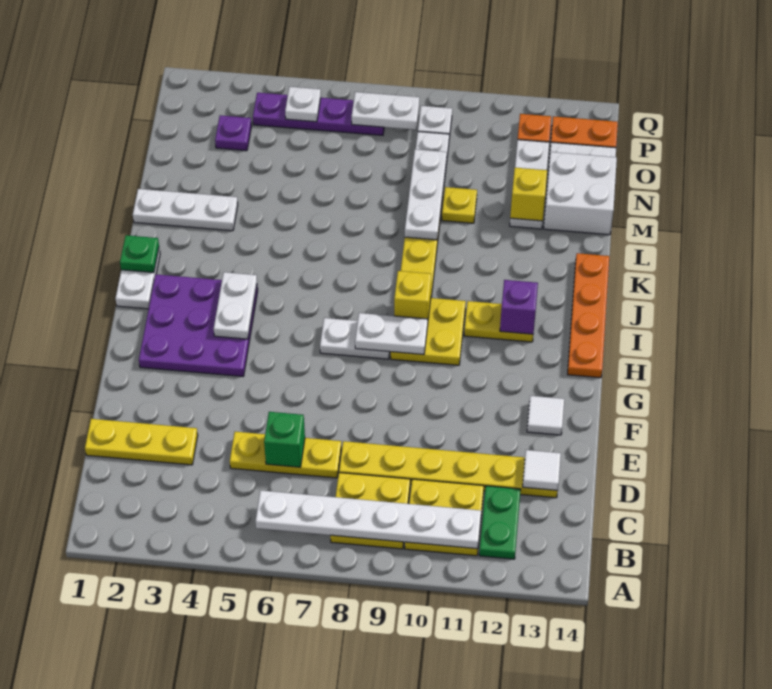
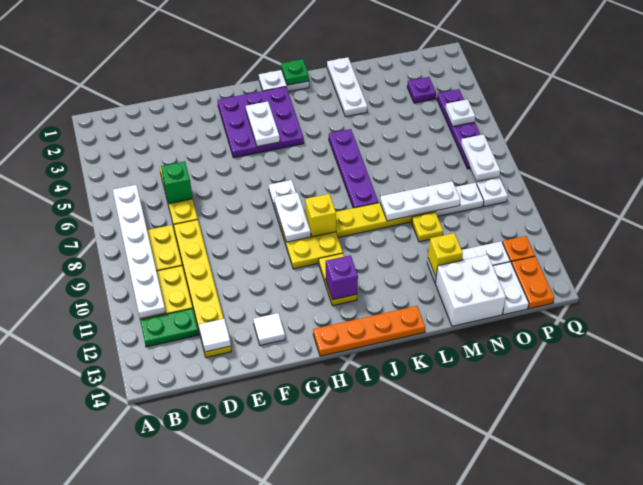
yellow plate D1:D3 level 1 -> none
white plate H4:I4 level 2 -> white plate H3:H4 level 2
none -> purple plate K5:K8 level 1

